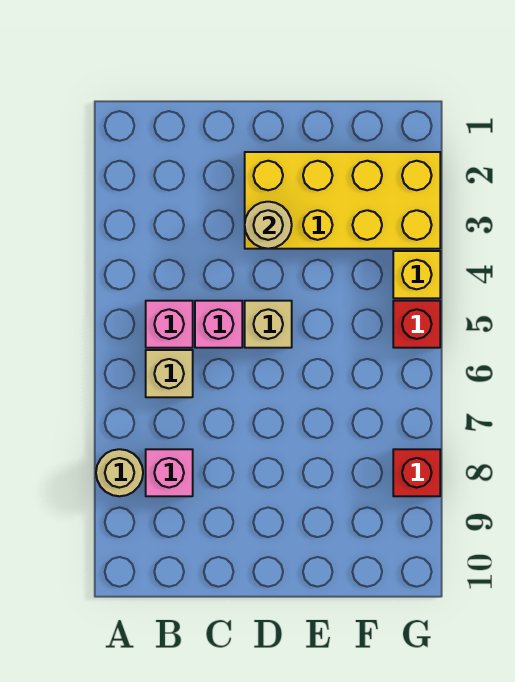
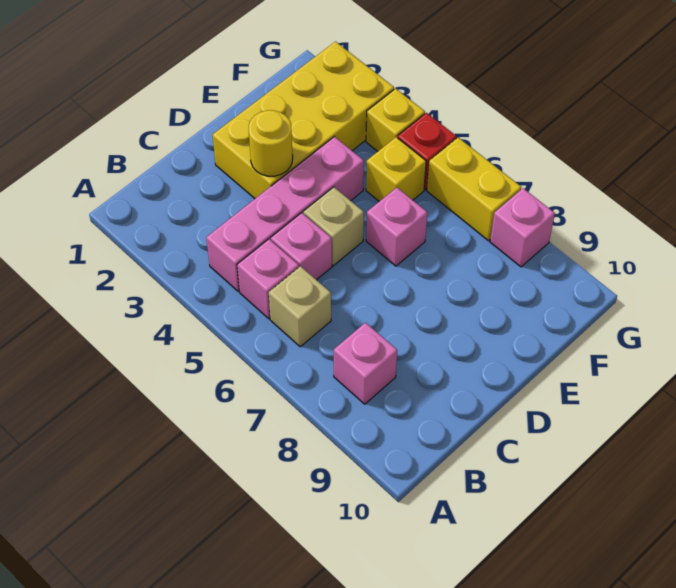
tan round brick A8 level 1 -> none
none -> pink brick B4:E4 level 1
tan round brick D3 level 2 -> yellow round brick D3 level 2
none -> pink brick E6 level 1
none -> yellow brick F5 level 1
none -> yellow brick G6:G7 level 1
red brick G8 level 1 -> pink brick G8 level 1

